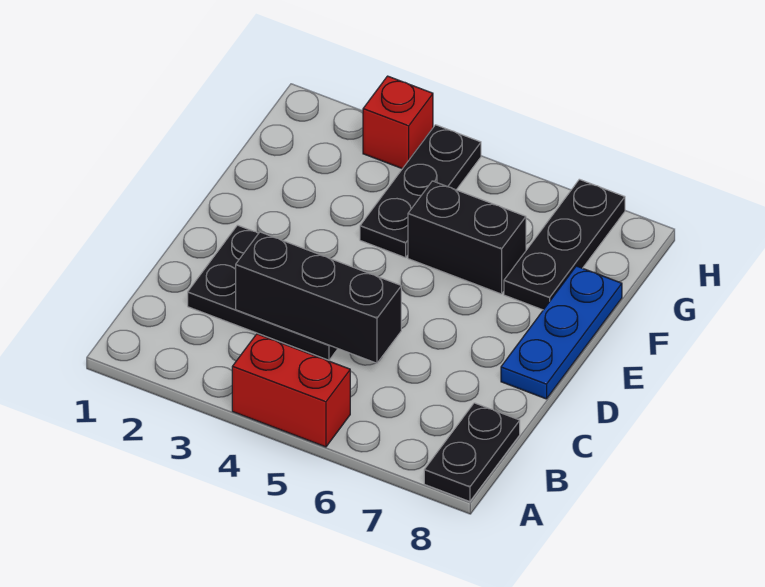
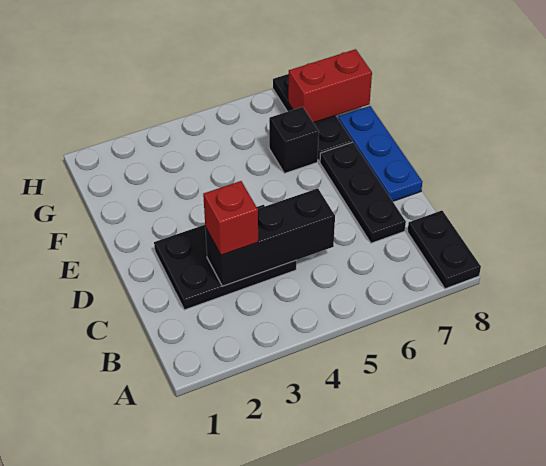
red brick A4:A5 level 1 -> red brick G7:G8 level 2
black plate F4:H4 level 1 -> black plate C7:E7 level 1
black brick F5:F6 level 1 -> black brick F6 level 1
red brick H3 level 1 -> red brick C3 level 3

